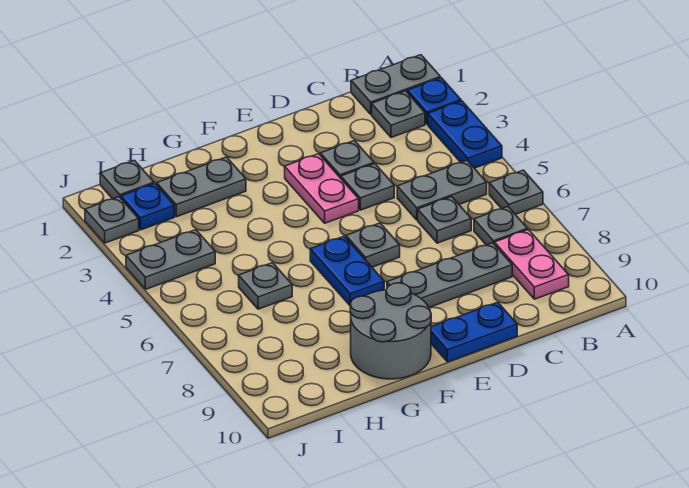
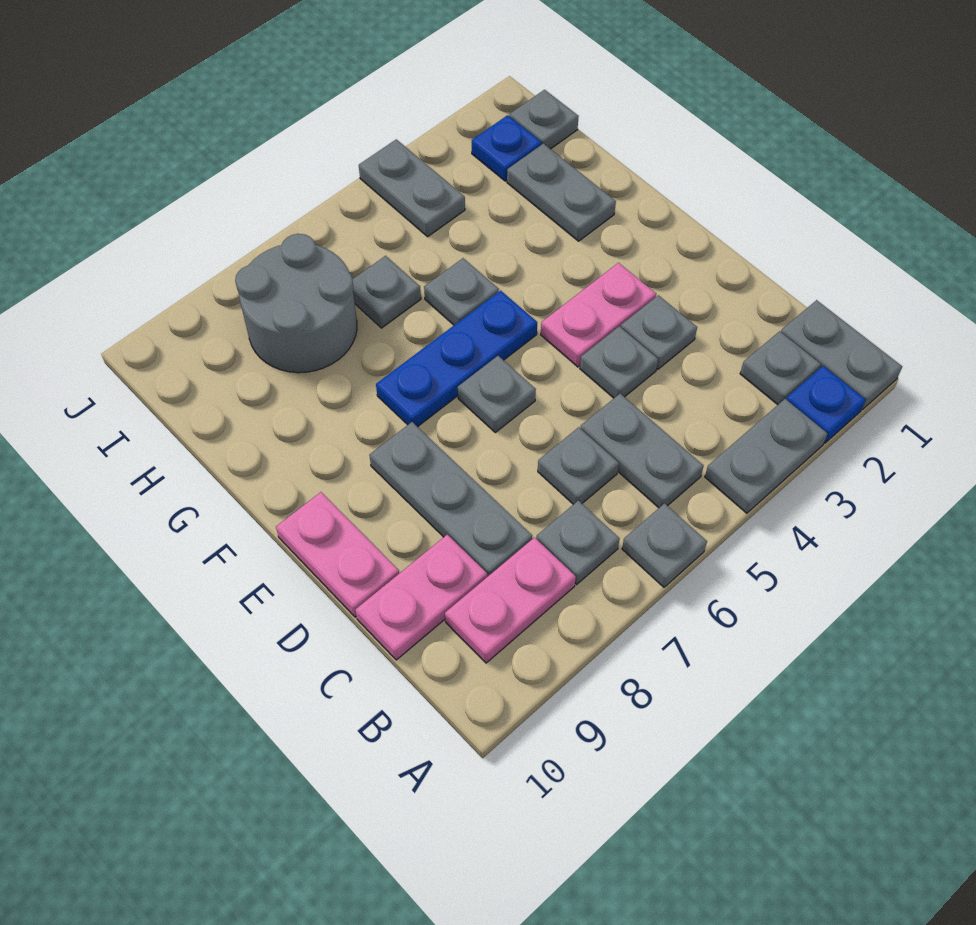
blue plate A3:A4 level 1 -> grey plate A3:A4 level 1
none -> pink plate C9:C10 level 1
blue plate D10:E10 level 1 -> pink plate D10:E10 level 1
blue plate F6:F7 level 1 -> blue plate F5:F7 level 1
grey round brick F9:G10 level 1 -> grey round brick H7:I8 level 1
grey plate J2 level 1 -> grey plate G5 level 1

